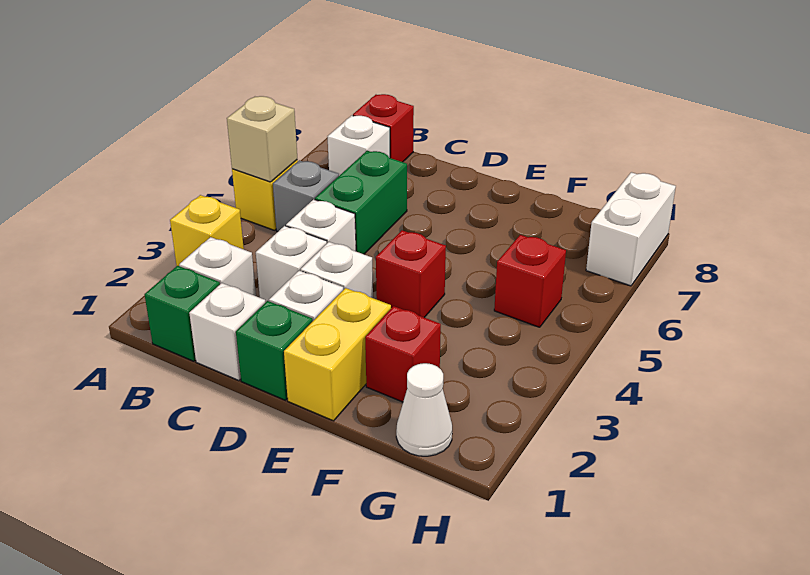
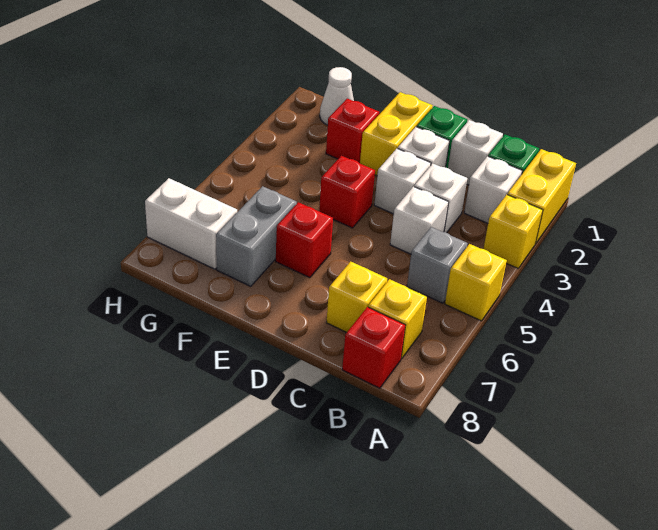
none -> yellow brick A1:A2 level 1
tan brick A5 level 2 -> none
white brick B7 level 1 -> yellow brick B7 level 1
green brick C5:C6 level 1 -> none
none -> yellow brick C7 level 1
none -> grey brick F6:F7 level 1
red brick G5 level 1 -> red brick E6 level 1
white brick H7:H8 level 1 -> white brick G7:H7 level 1

